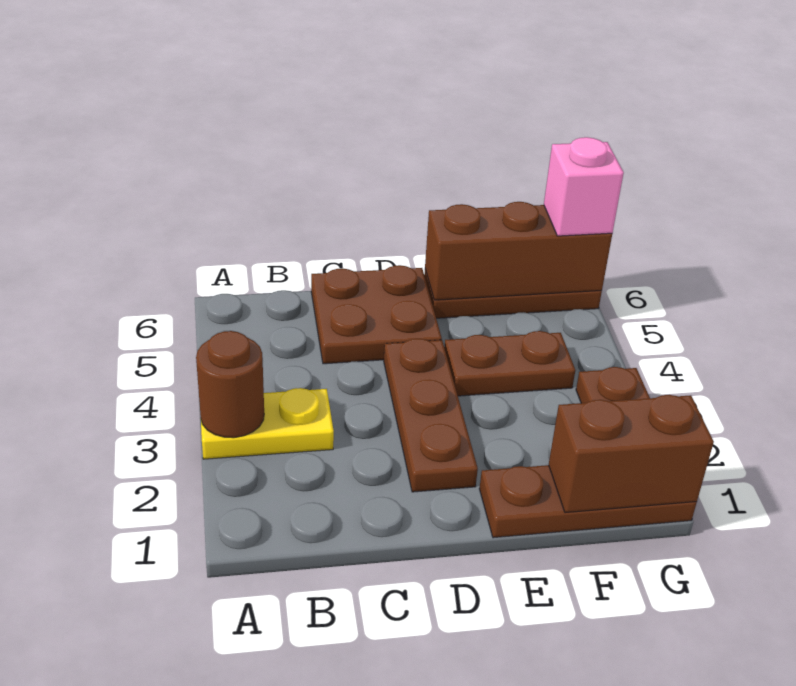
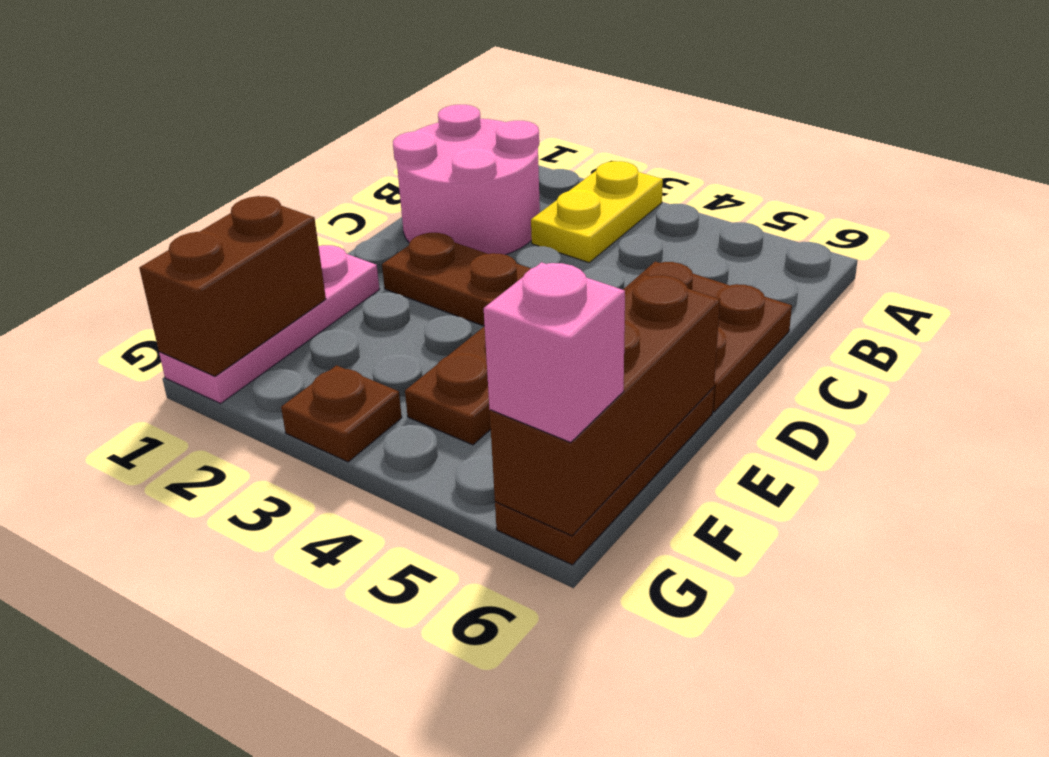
brown round brick A3 level 2 -> none
none -> pink round brick B1:C2 level 1
brown plate E1:G1 level 1 -> pink plate E1:G1 level 1

